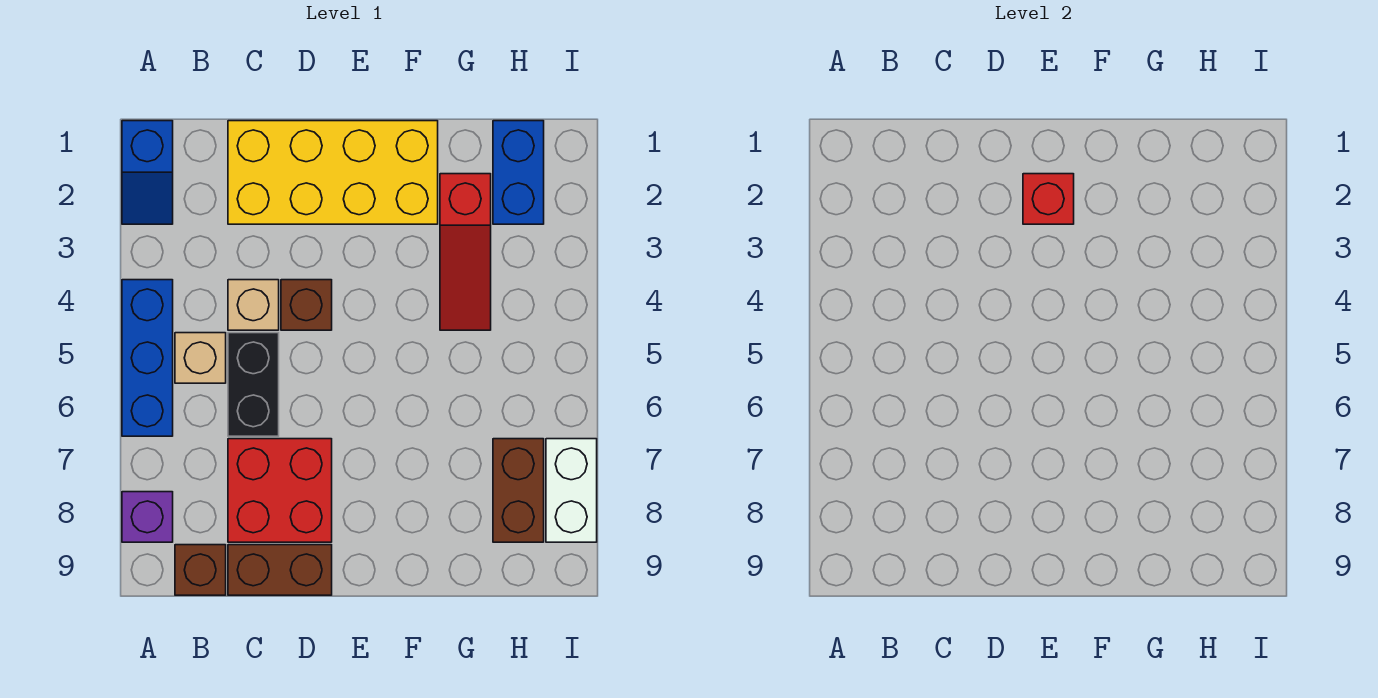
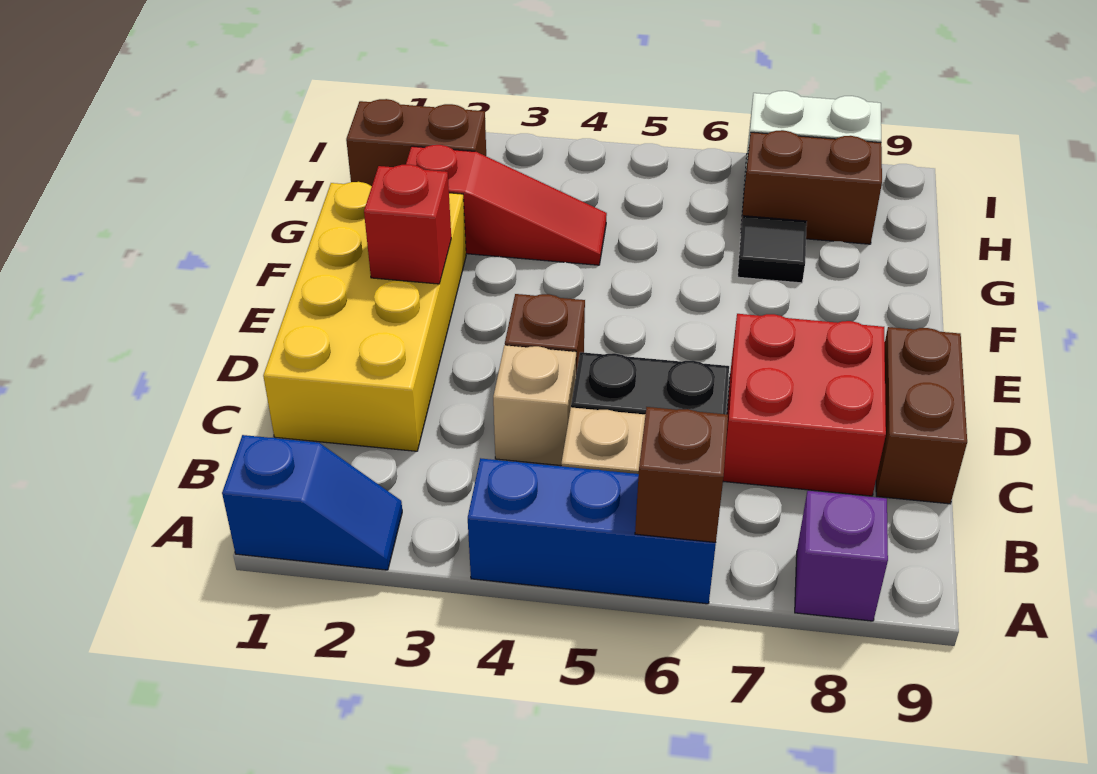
brown brick B9 level 1 -> brown brick A6 level 2
none -> black tile G7 level 1
blue brick H1:H2 level 1 -> brown brick H1:H2 level 1

